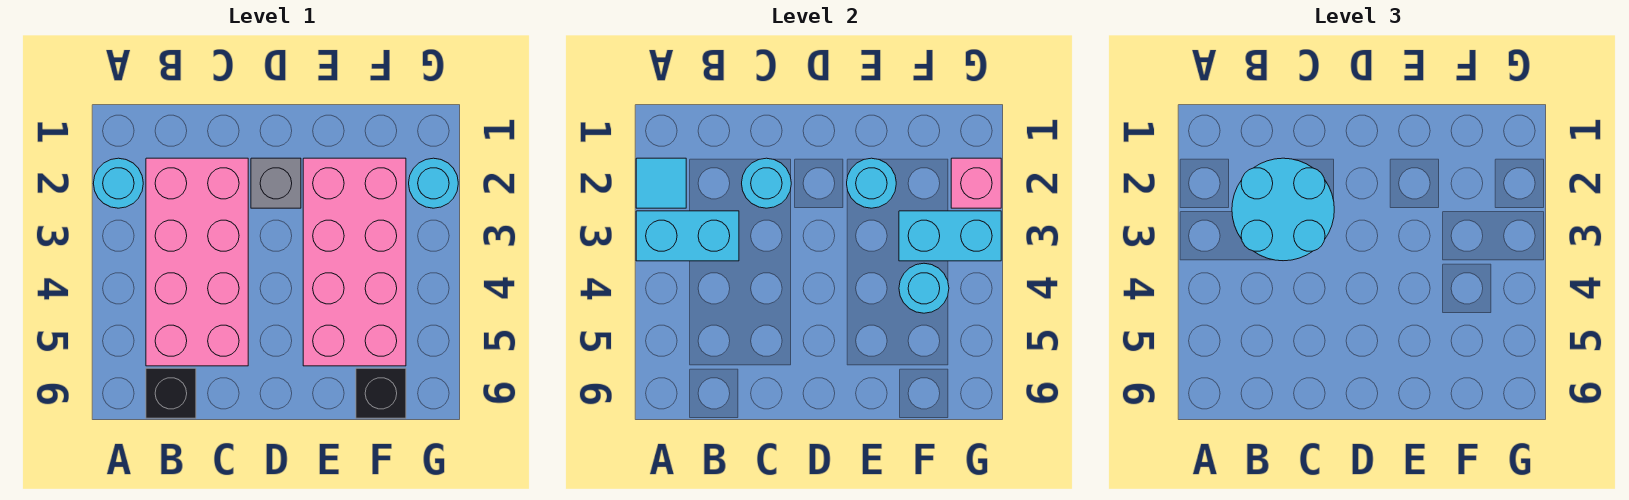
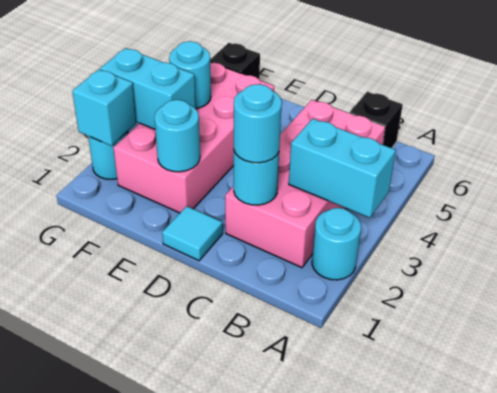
cyan tile A2 level 2 -> cyan tile D1 level 1
cyan round brick B2:C3 level 3 -> cyan round brick C2 level 3
grey brick D2 level 1 -> none
pink brick G2 level 2 -> cyan brick G2 level 2

